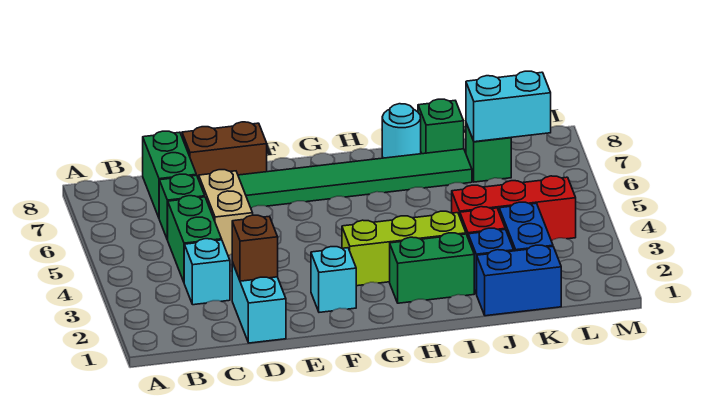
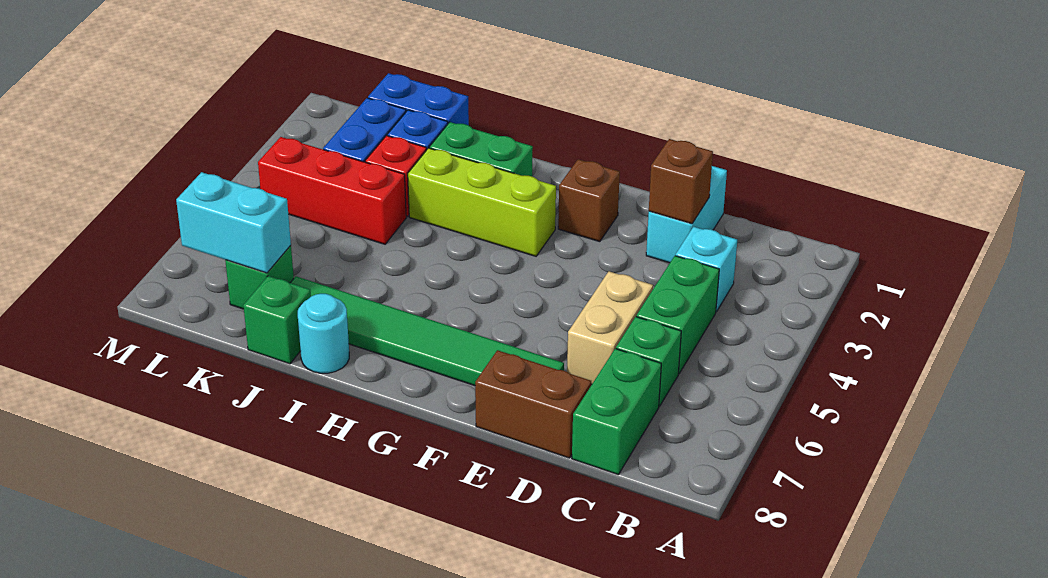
cyan brick F2 level 1 -> brown brick F2 level 1

